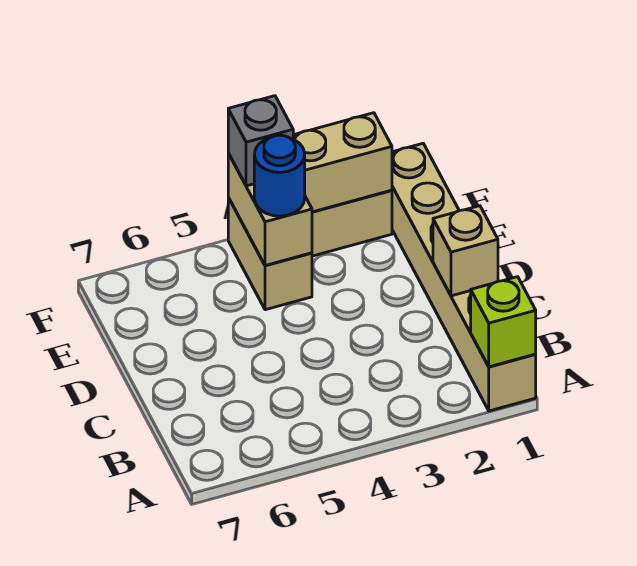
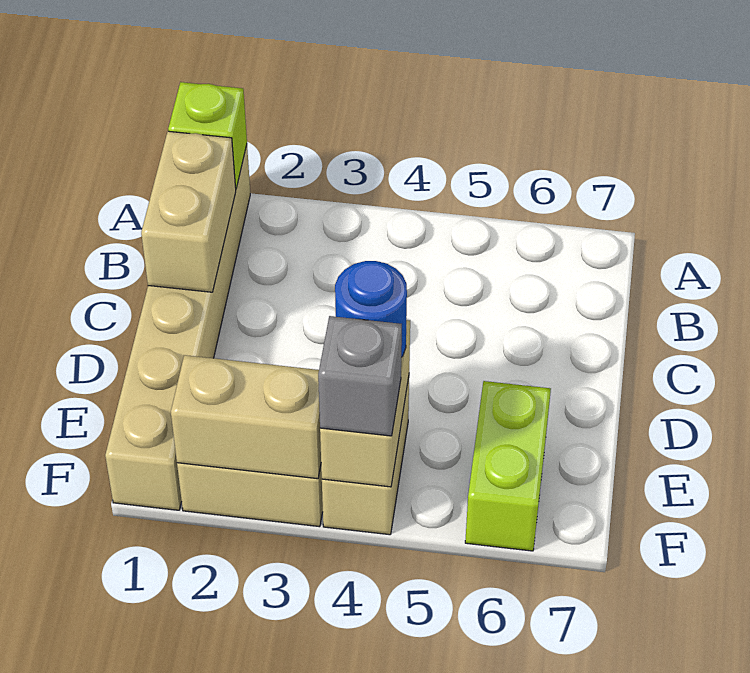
tan brick C1 level 2 -> tan brick B1:C1 level 2
none -> lime brick E6:F6 level 1

